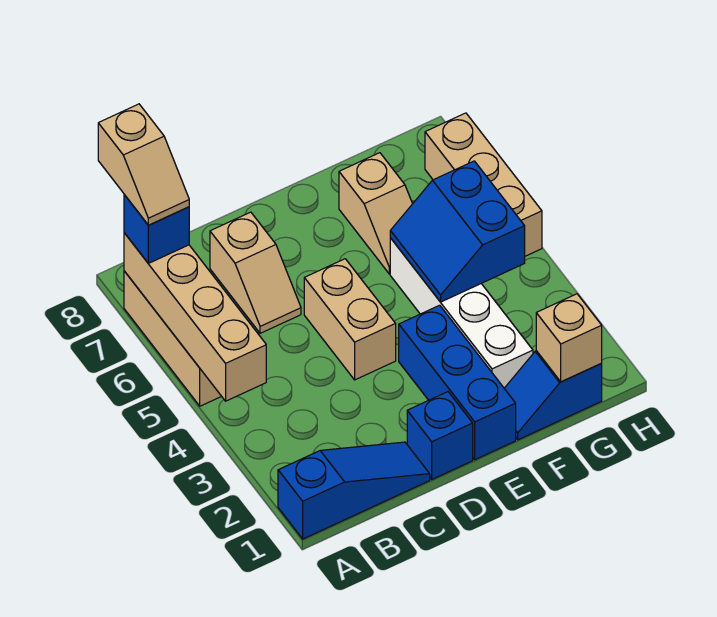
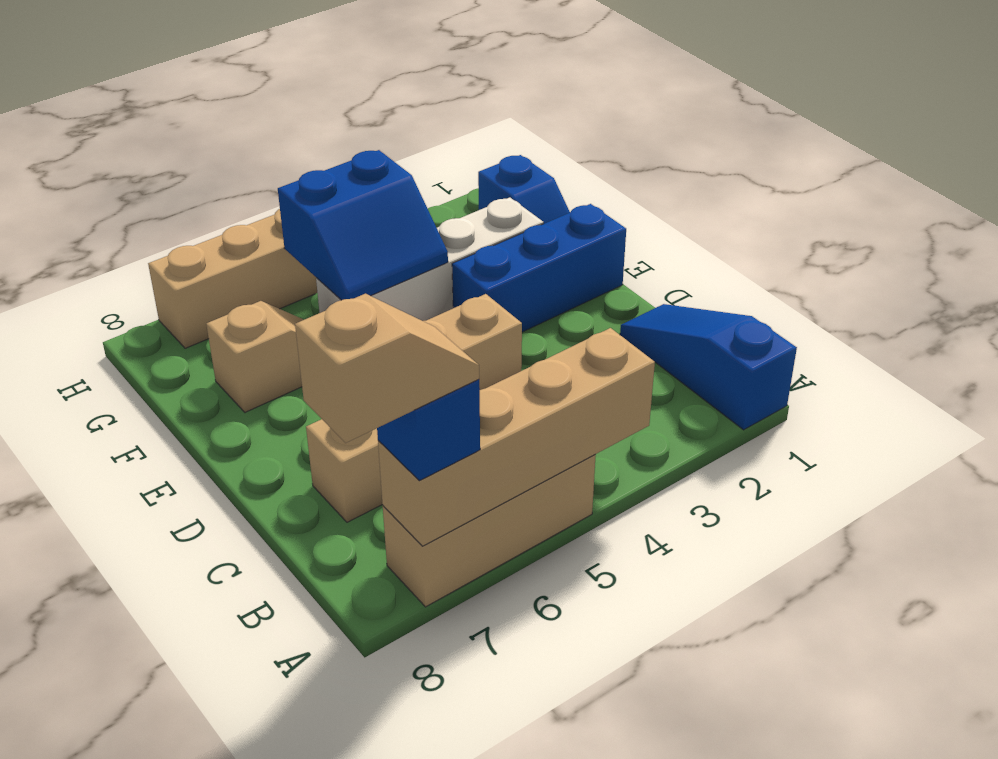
blue brick D1 level 1 -> none
tan brick G1 level 2 -> none

